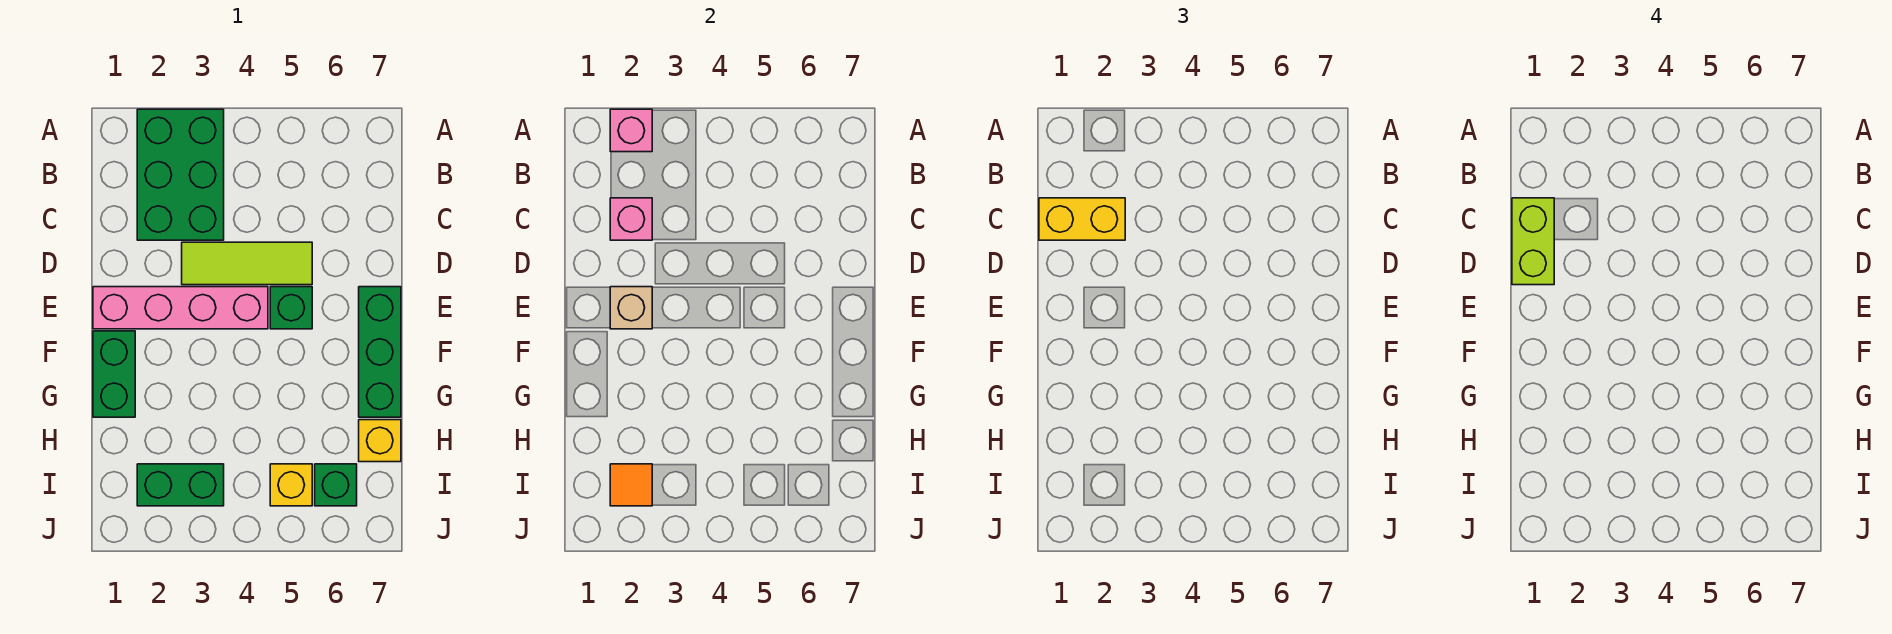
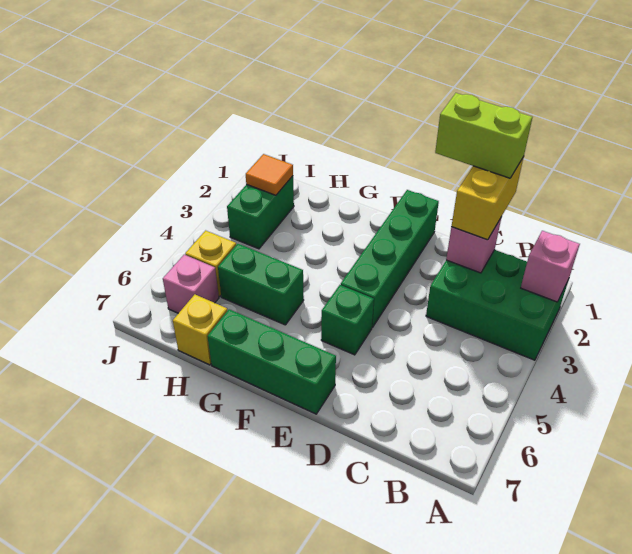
lime tile D3:D5 level 1 -> none
pink brick E1:E4 level 1 -> green brick E1:E4 level 1
tan brick E2 level 2 -> none
green brick F1:G1 level 1 -> green brick G5:H5 level 1
green brick I6 level 1 -> pink brick I6 level 1

